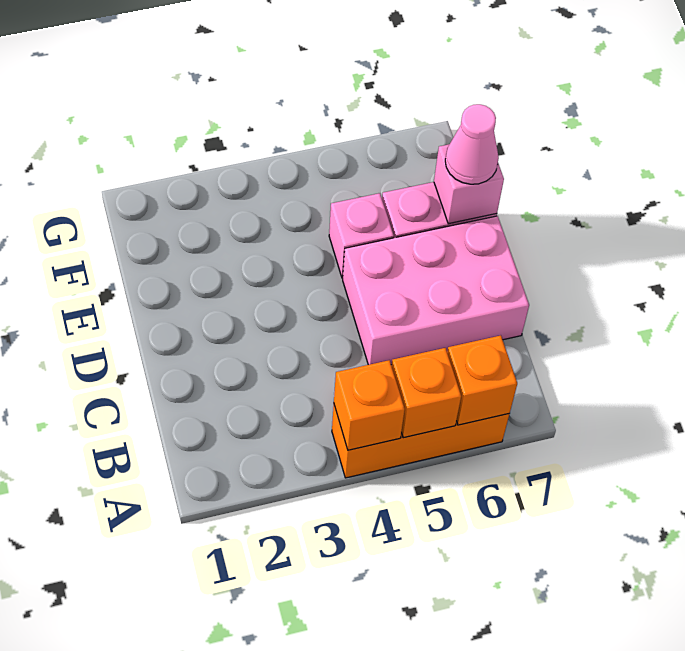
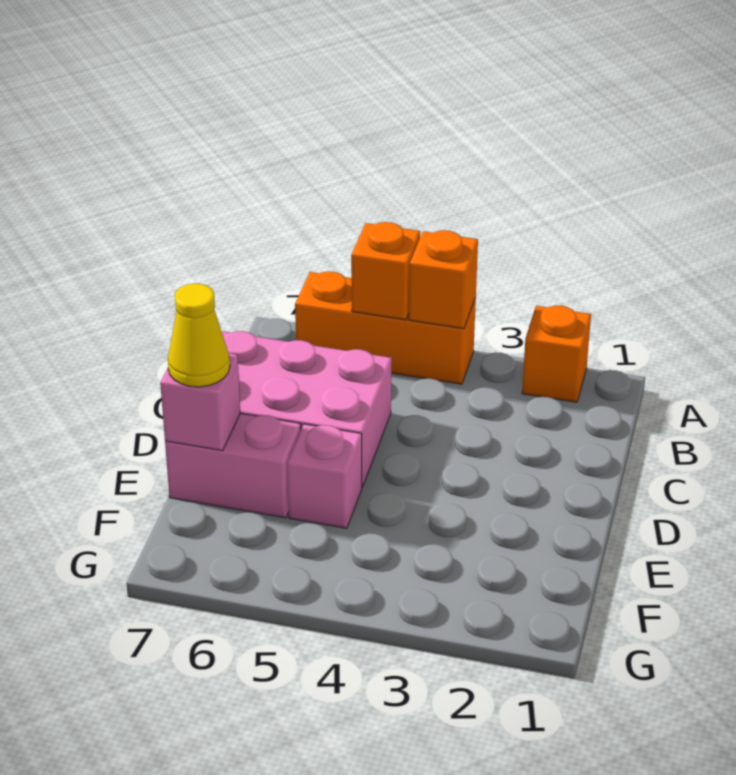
orange brick A6 level 2 -> orange brick A2 level 1
pink cone E7 level 3 -> yellow cone E7 level 3

